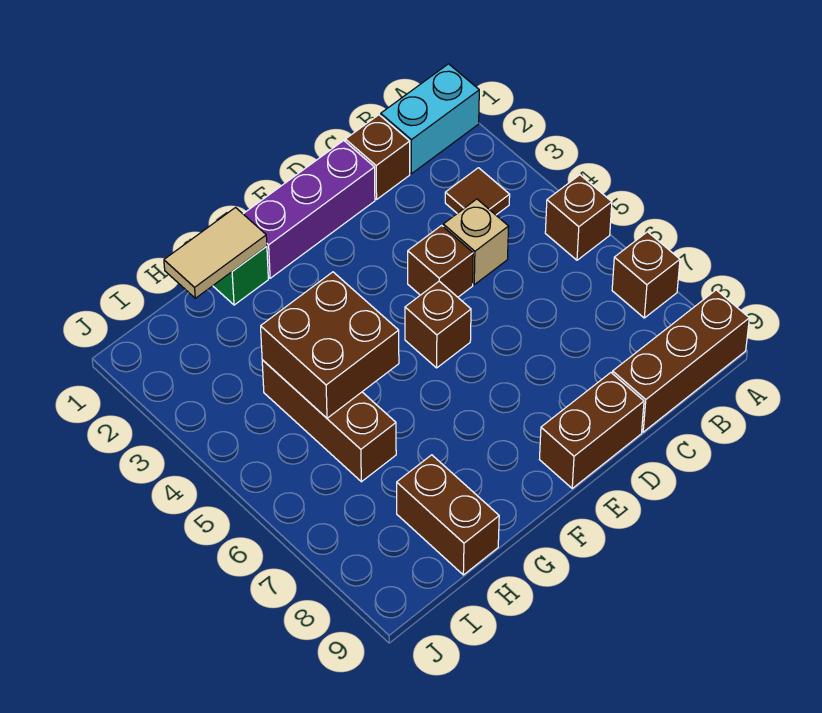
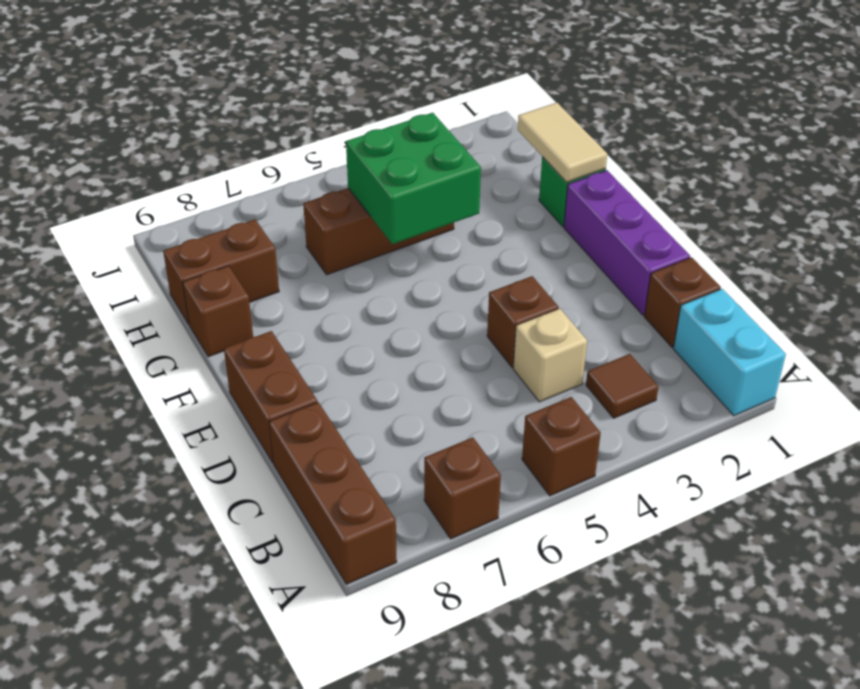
brown brick E5 level 1 -> brown brick G9 level 1
brown brick G4:H5 level 2 -> green brick G4:H5 level 2

